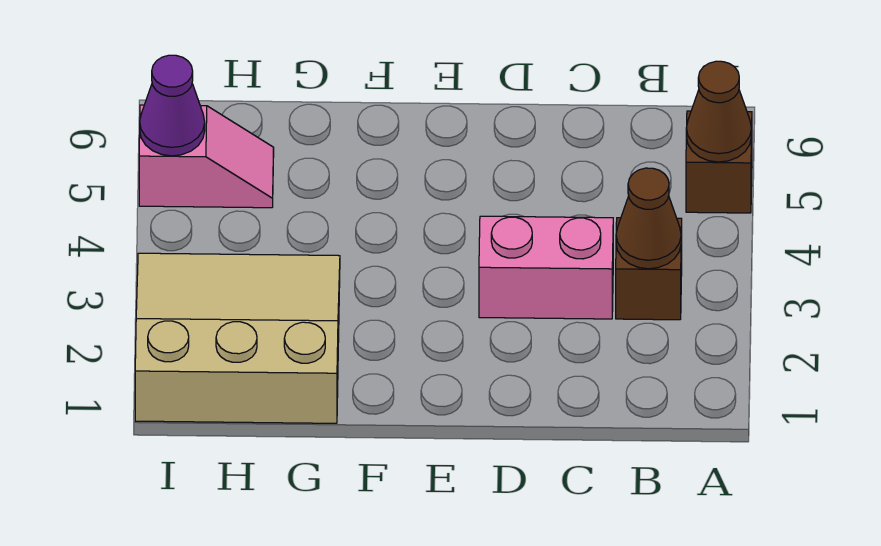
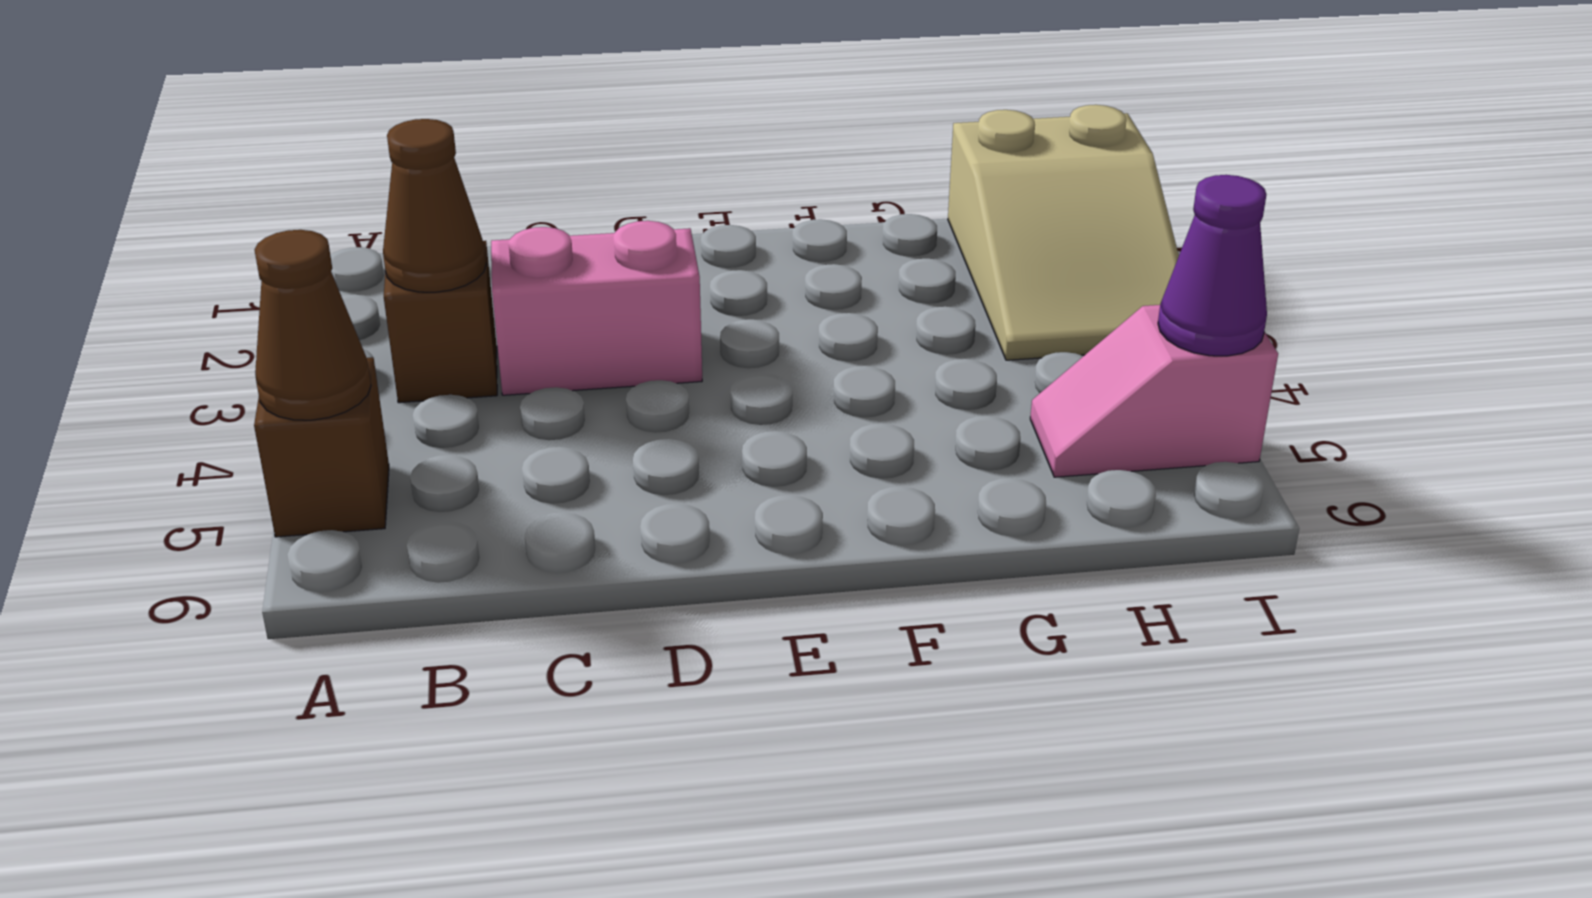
tan slope G1:I3 level 1 top 1 -> tan slope H1:I3 level 1 top 1

